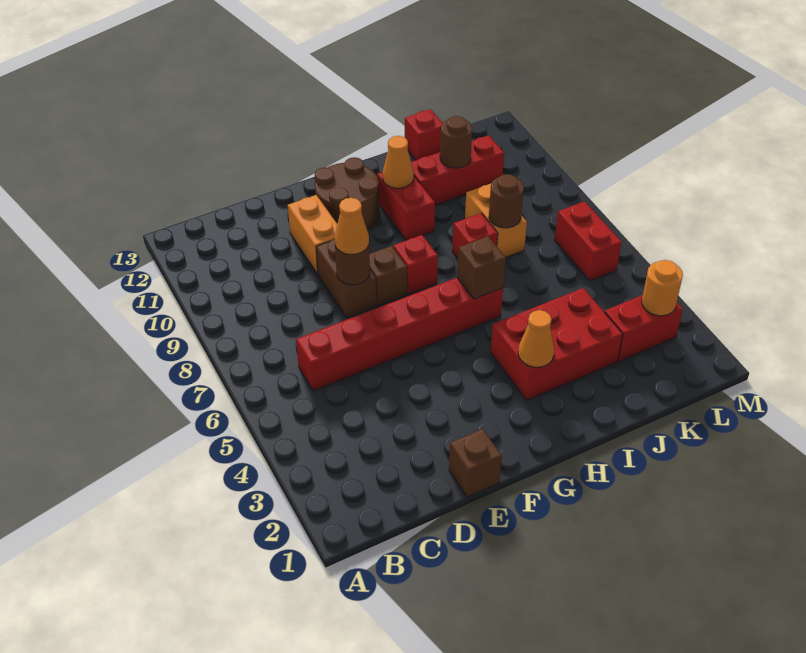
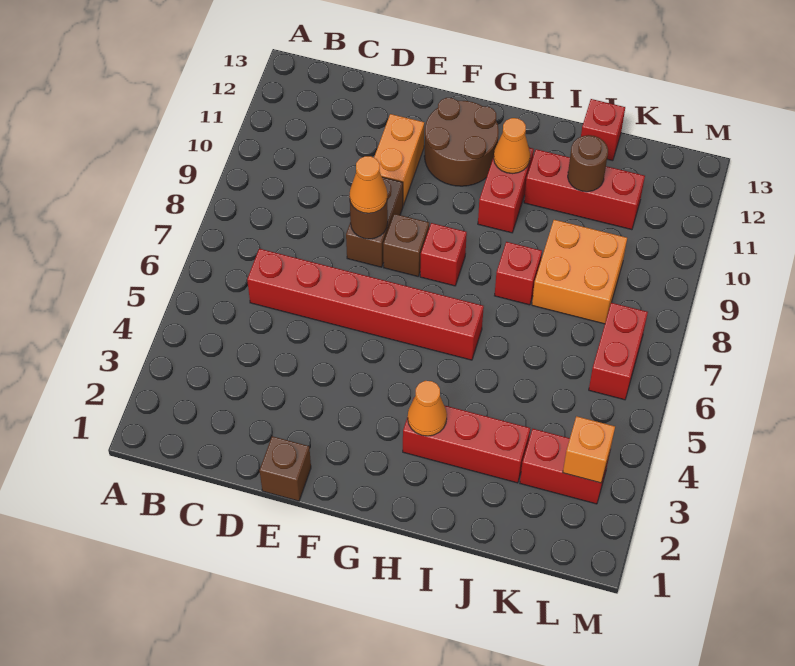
red brick H3:J4 level 1 -> red brick H3:J3 level 1
brown brick H6 level 2 -> none
orange brick J8:J9 level 1 -> orange brick J8:K9 level 1
brown round brick J8 level 2 -> none
orange round brick L3 level 2 -> orange brick L3 level 2

